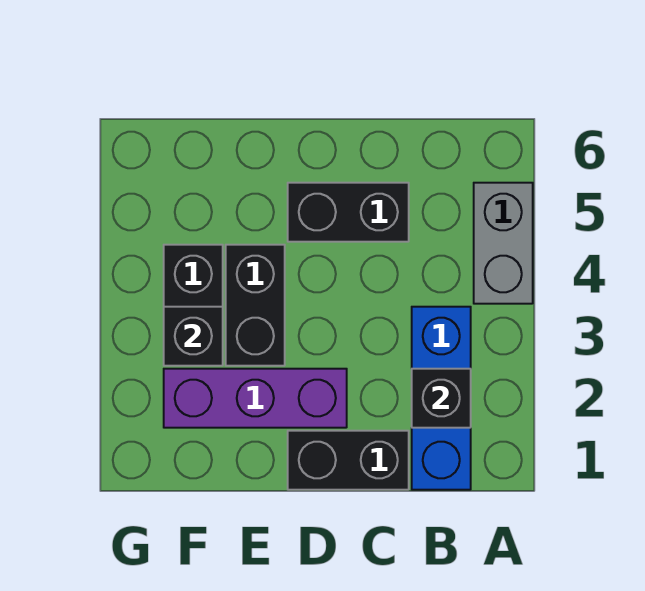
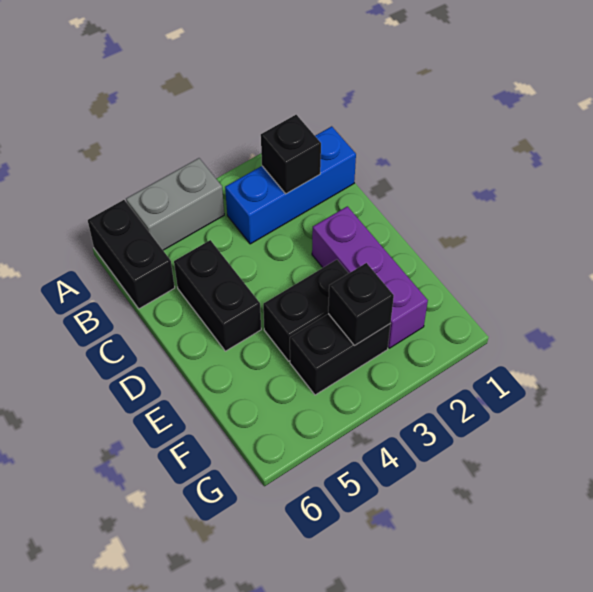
black brick C1:D1 level 1 -> black brick A6:B6 level 1

